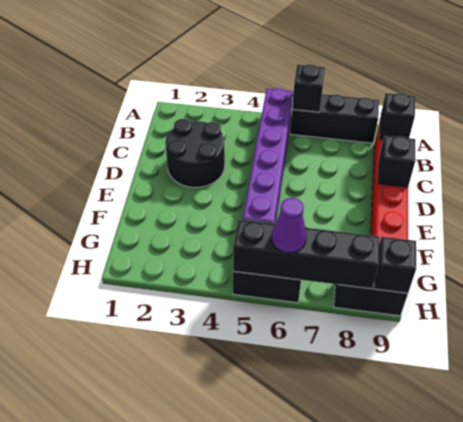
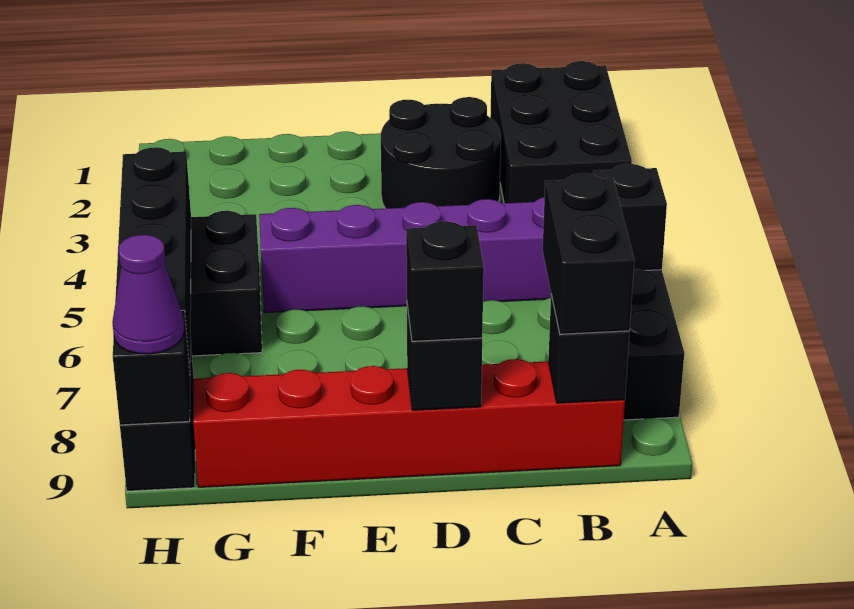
none -> black brick A1:B3 level 1
none -> black brick B8:B9 level 3
none -> black brick D9 level 3
purple cone H6 level 3 -> purple cone H9 level 3

